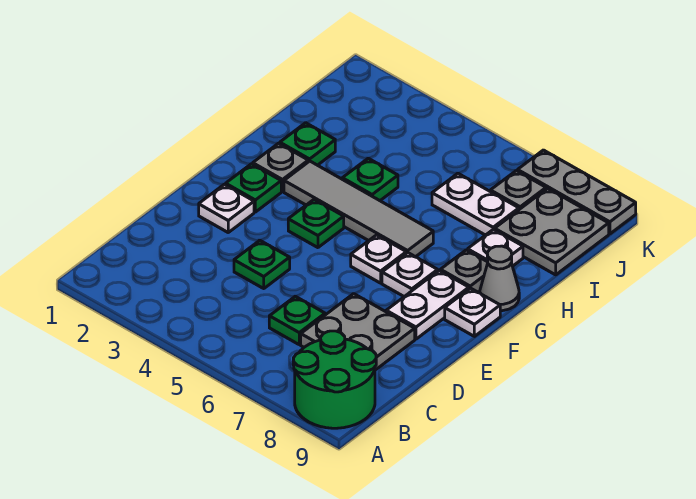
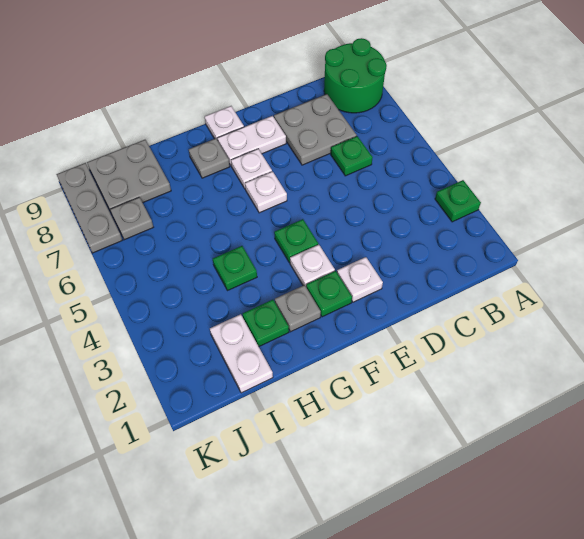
green plate D4 level 1 -> green plate A3 level 1
grey tile G3:G6 level 1 -> none
grey cone G9 level 1 -> none
white plate H8 level 1 -> white plate F3 level 1
white plate I6:I7 level 1 -> white plate I1:I2 level 1

